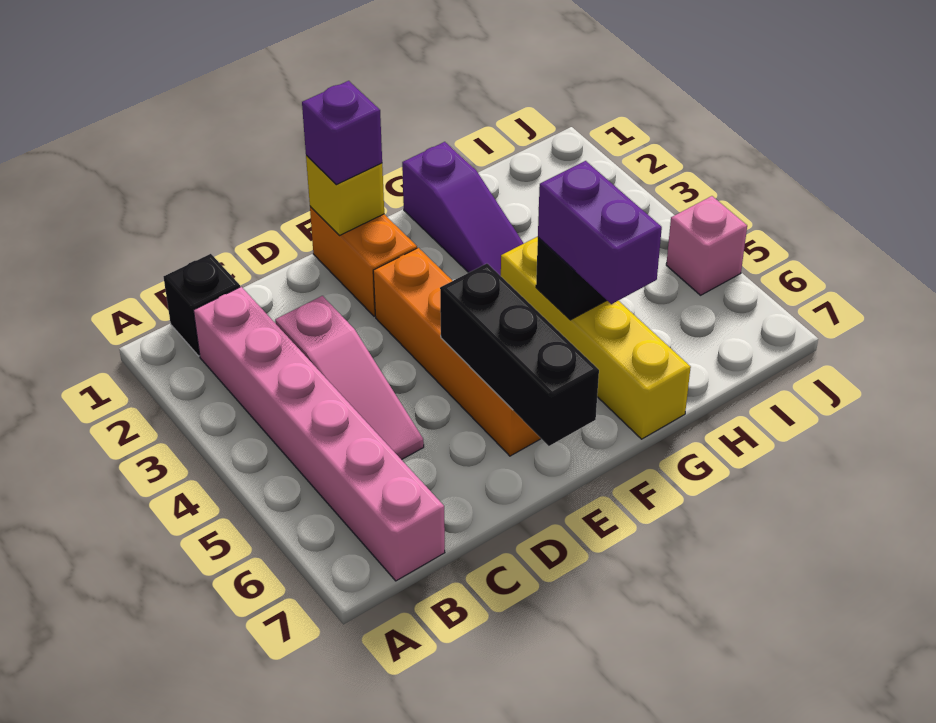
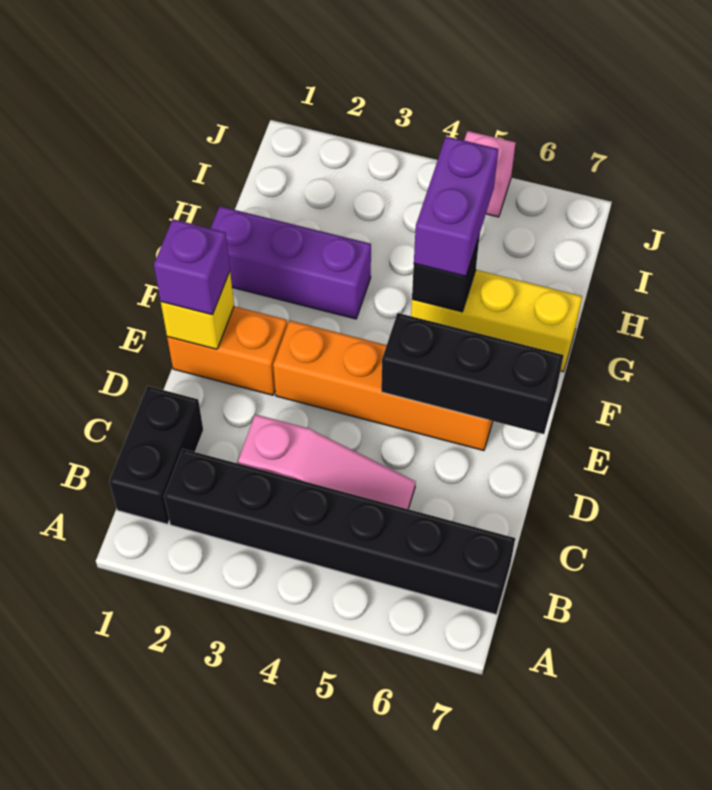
black brick B1 level 1 -> black brick B1:C1 level 1
pink brick B2:B7 level 1 -> black brick B2:B7 level 1
purple slope G1:G3 level 1 top 1 -> purple brick G1:G3 level 1
yellow brick G4:G7 level 1 -> yellow brick G5:G7 level 1
purple brick G5:G6 level 3 -> purple brick G5:H5 level 3

